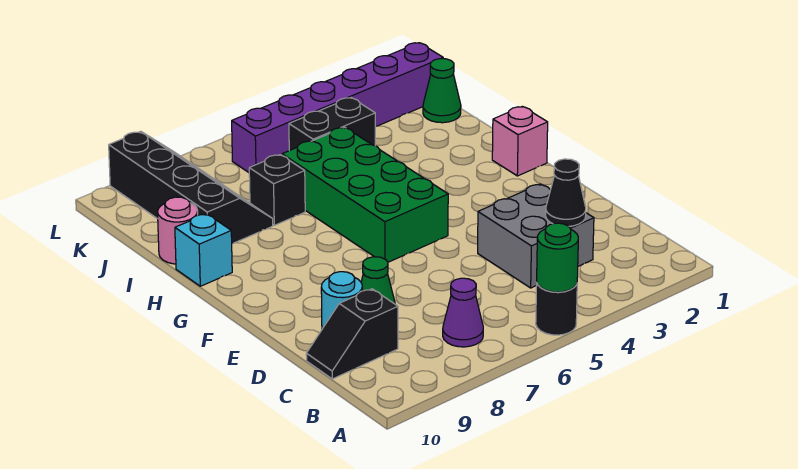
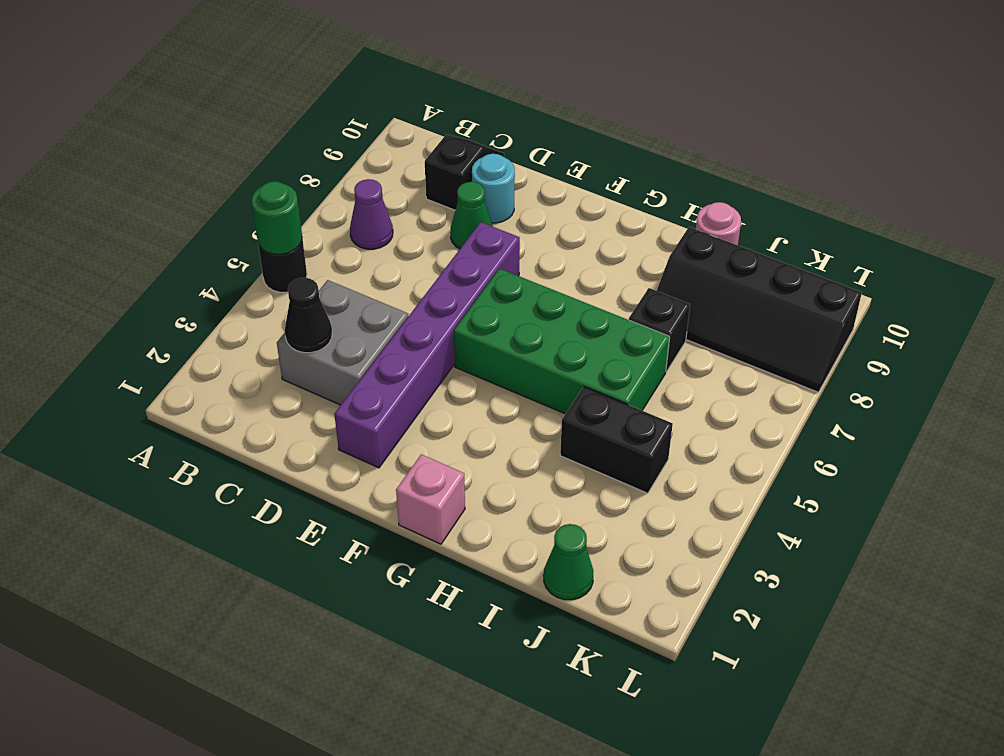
cyan brick H10 level 1 -> none
black brick J4:J5 level 1 -> black brick I4:J4 level 1
purple brick K1:K6 level 1 -> purple brick E2:E7 level 1

